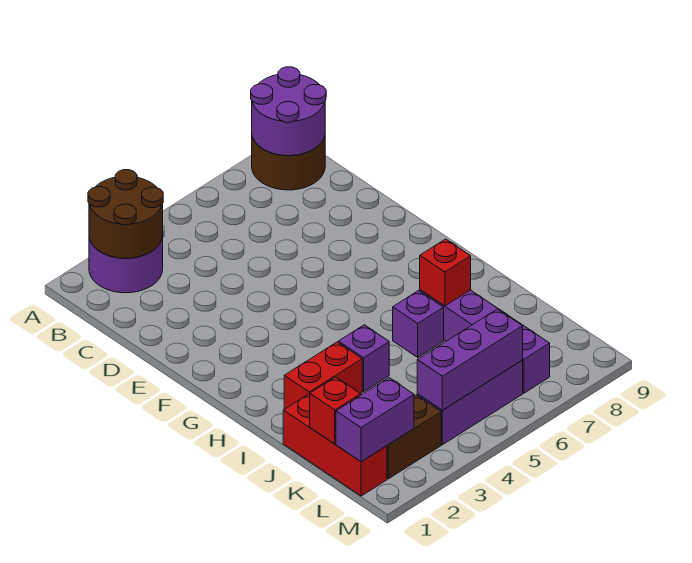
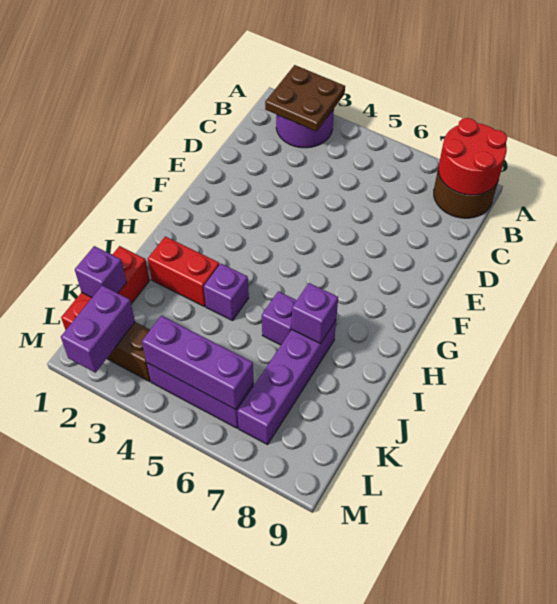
brown round brick A2:B3 level 2 -> brown plate A2:B3 level 2
purple round brick A8:B9 level 2 -> red round brick A8:B9 level 2
red brick I7 level 2 -> purple brick I7 level 2
red brick K1 level 2 -> purple brick K1 level 2
purple brick L1:L2 level 2 -> purple brick L2:M2 level 2

